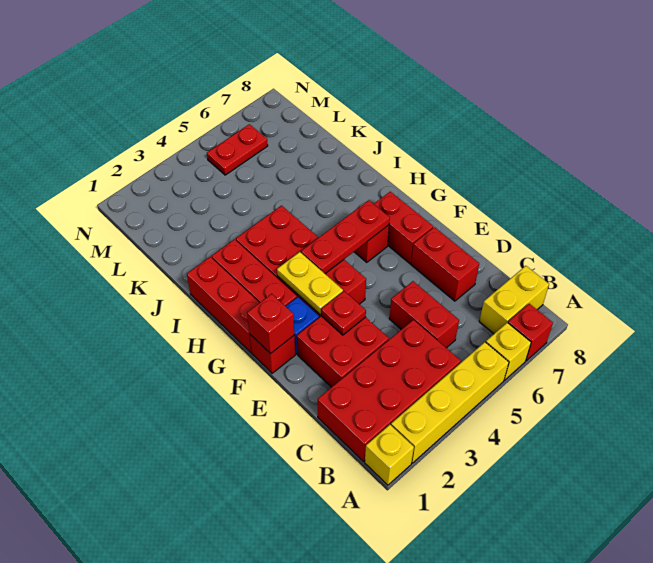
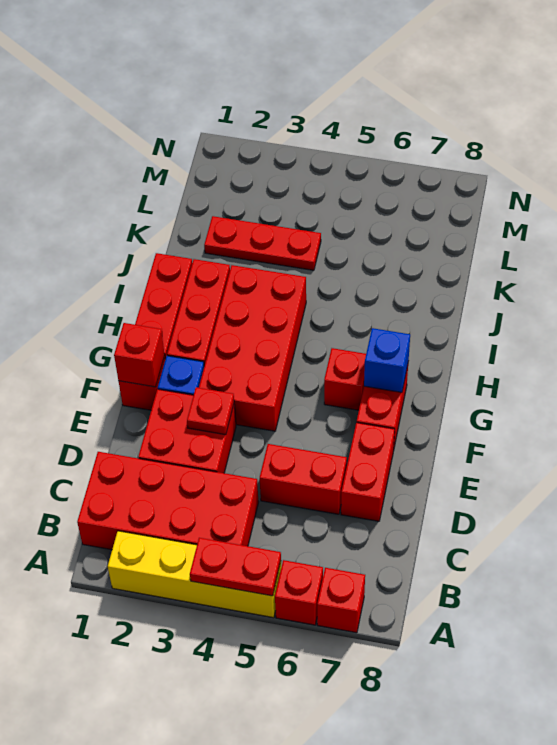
yellow brick A1 level 1 -> none
yellow brick A6 level 1 -> red brick A6 level 1
yellow brick B7:B8 level 1 -> none
red brick C5:D5 level 1 -> red brick D5:D6 level 1
yellow plate F3:G3 level 2 -> none
red plate G4:G6 level 2 -> red plate K2:K4 level 1
none -> blue brick G7 level 2
red plate M5:M6 level 1 -> red plate A4:A5 level 2

